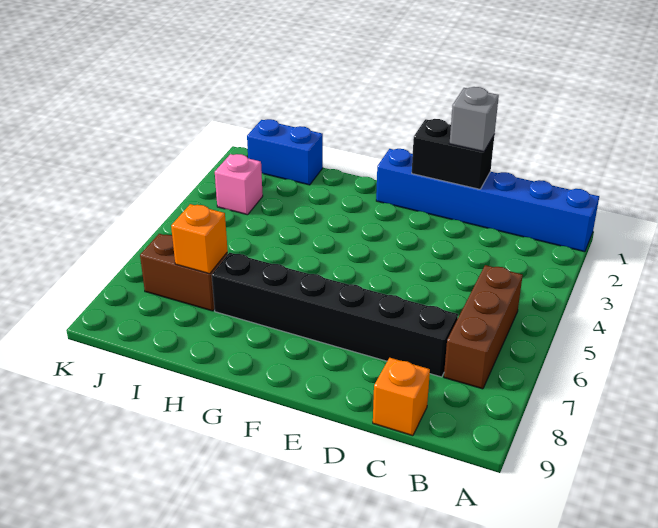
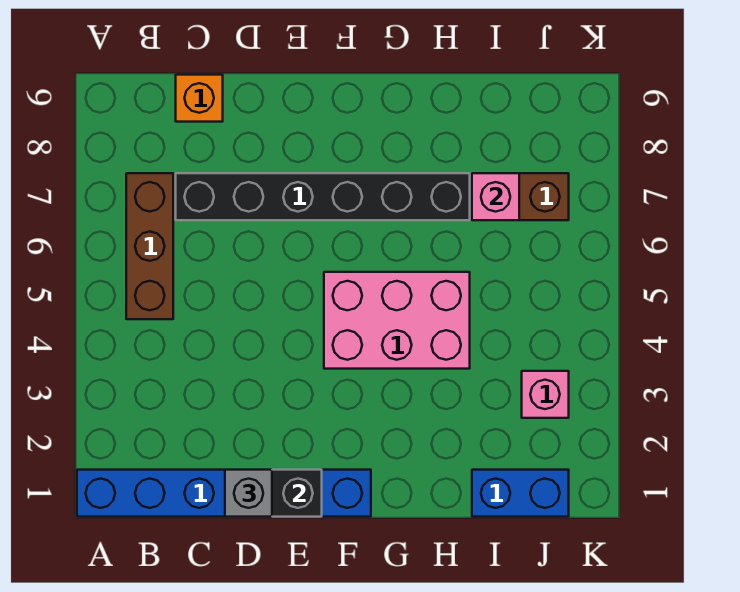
none -> pink brick F4:H5 level 1
orange brick I7 level 2 -> pink brick I7 level 2

